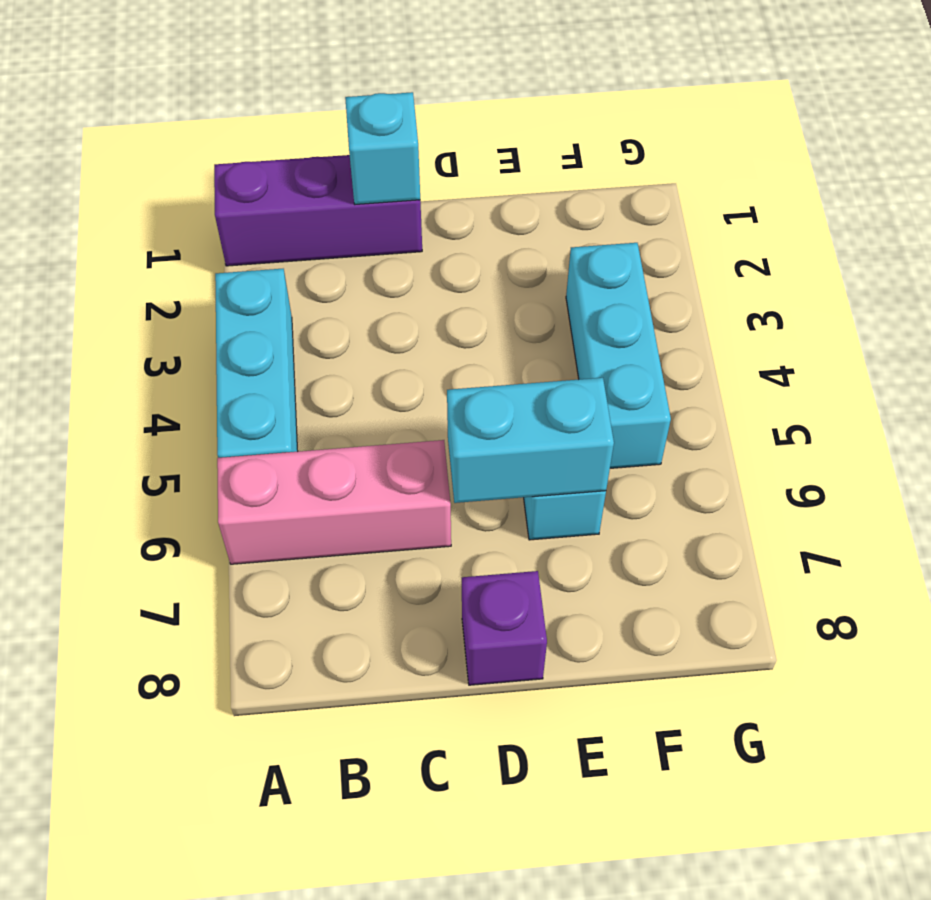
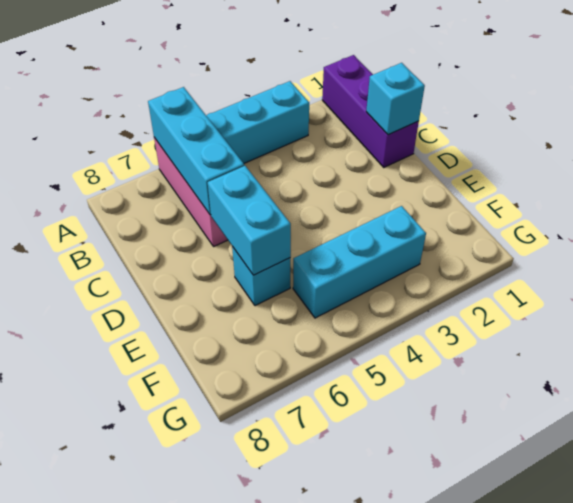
none -> cyan brick A6:C6 level 2
purple brick D8 level 1 -> none

